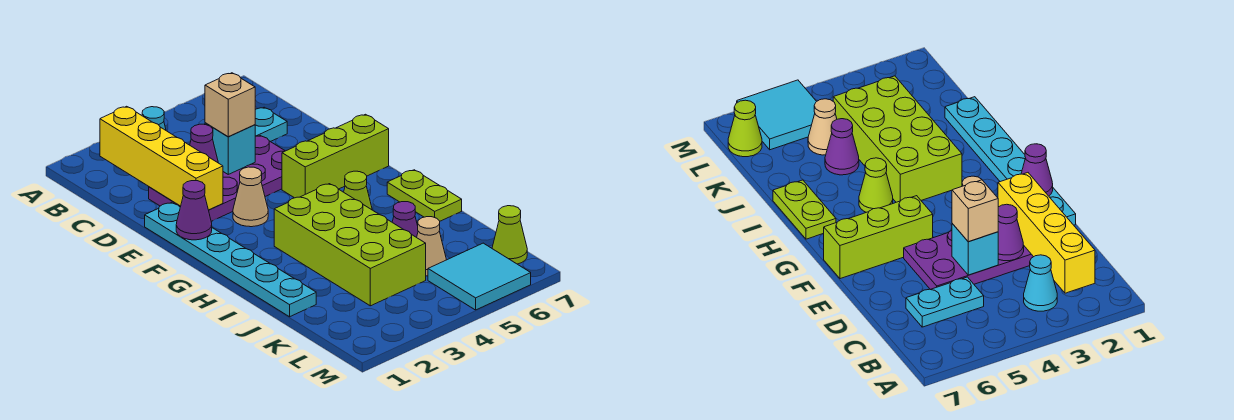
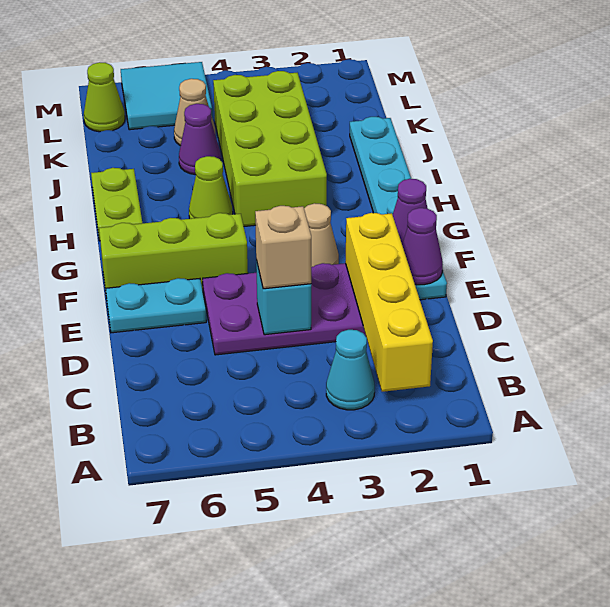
cyan plate C5:C6 level 1 -> cyan plate E6:E7 level 1
purple cone D3 level 2 -> purple cone E1 level 2

